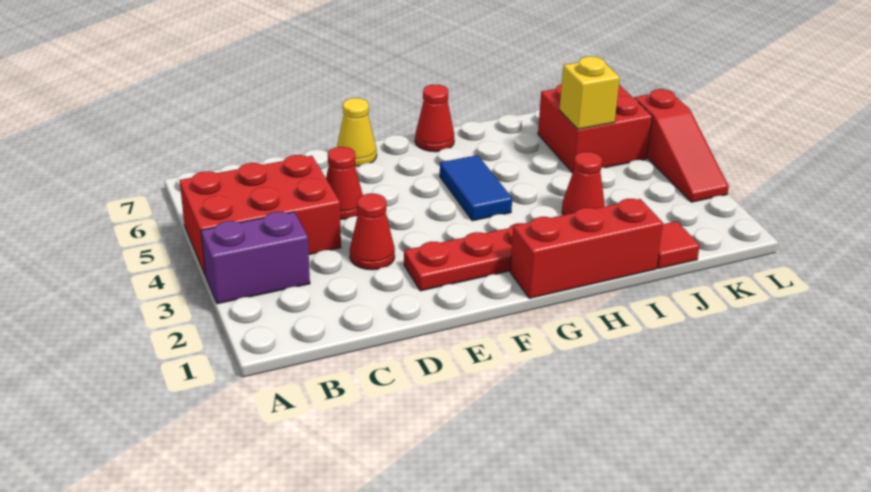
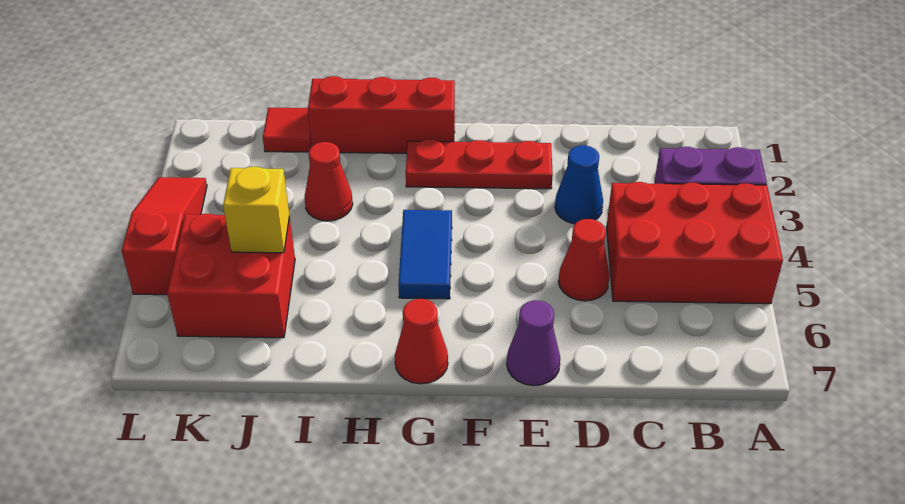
red cone D3 level 1 -> blue cone D3 level 1
yellow cone E7 level 1 -> purple cone E7 level 1

